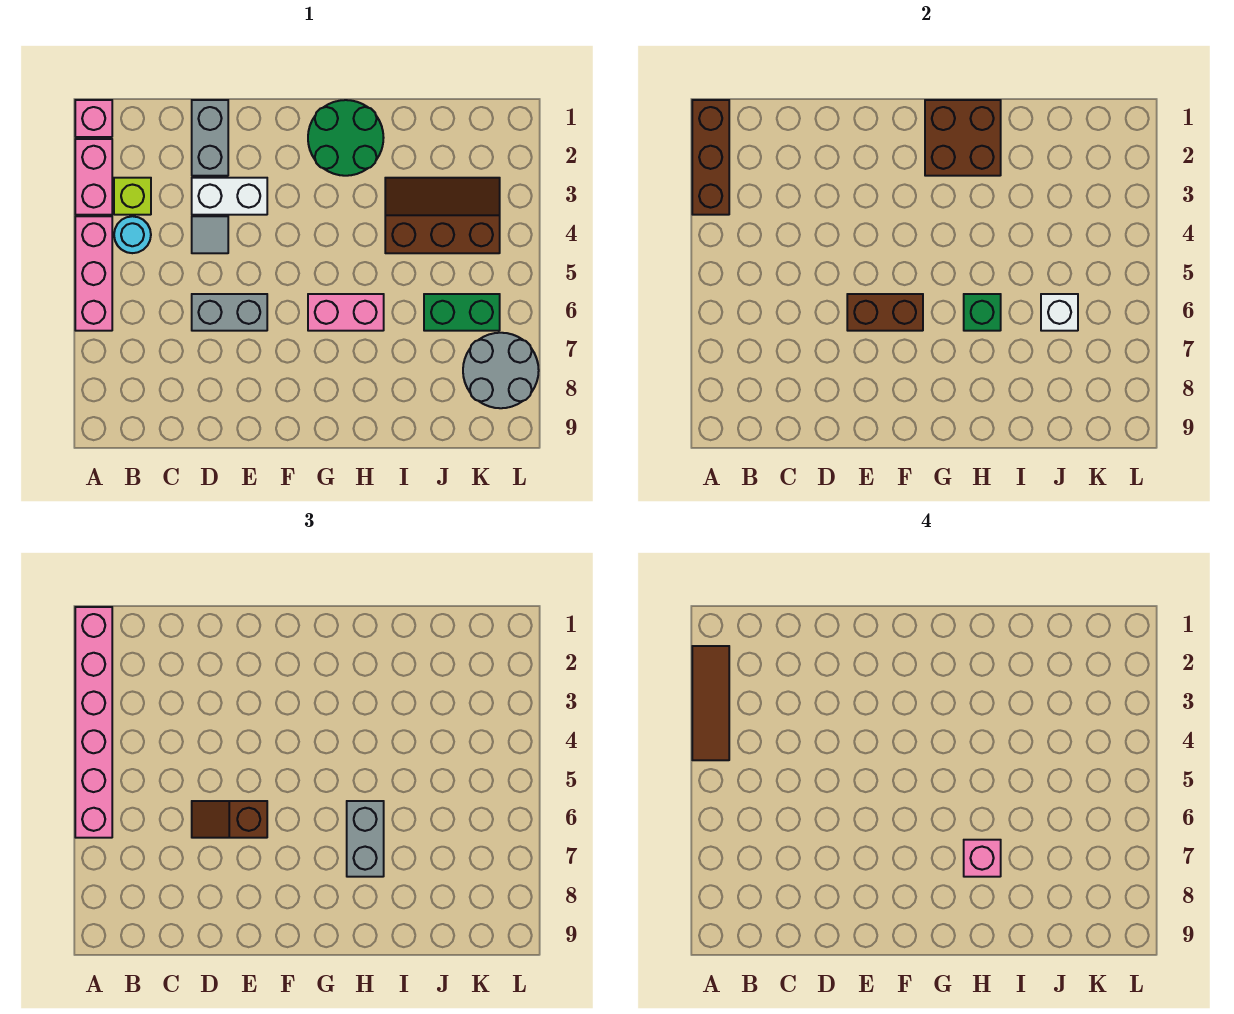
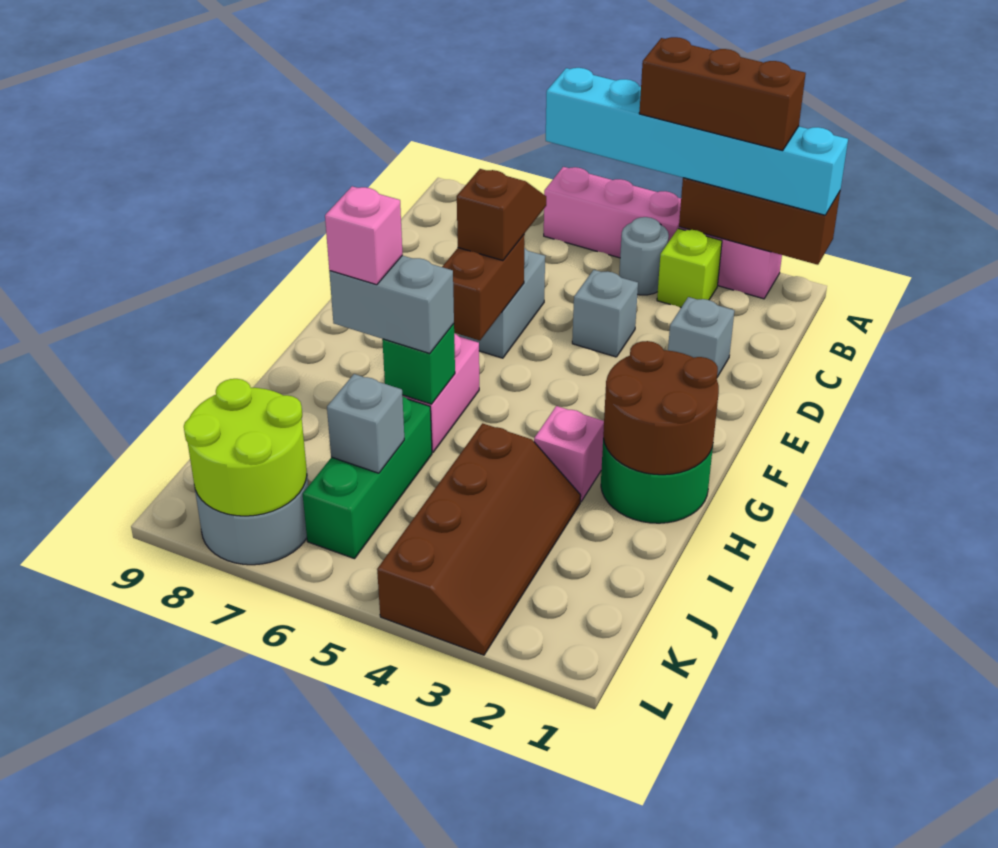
pink brick A1 level 1 -> pink brick H3 level 1
pink brick A1:A6 level 3 -> cyan brick A1:A6 level 3
brown tile A2:A4 level 4 -> brown brick A2:A4 level 4
cyan round brick B4 level 1 -> grey round brick B4 level 1
grey brick D1:D2 level 1 -> grey brick D2 level 1
white brick D3:E3 level 1 -> none
grey tile D4 level 1 -> grey brick D4 level 1
brown brick G1:H2 level 2 -> brown round brick G1:H2 level 2
brown slope I3:K4 level 1 top 4 -> brown slope I3:L4 level 1 top 4
green brick J6:K6 level 1 -> green brick I6:K6 level 1
white brick J6 level 2 -> grey brick J6 level 2
none -> lime round brick K7:L8 level 2

